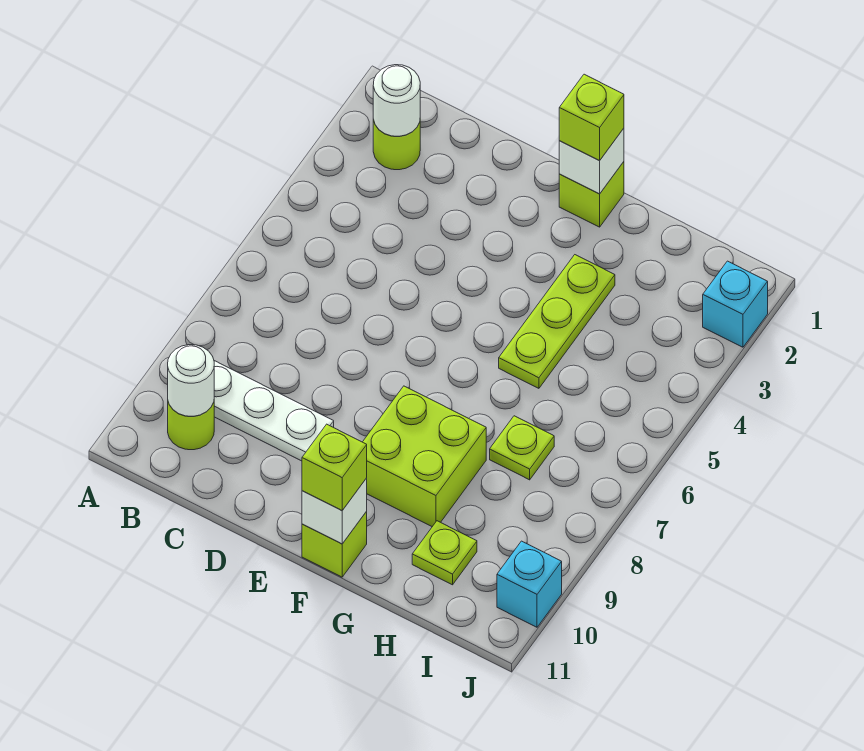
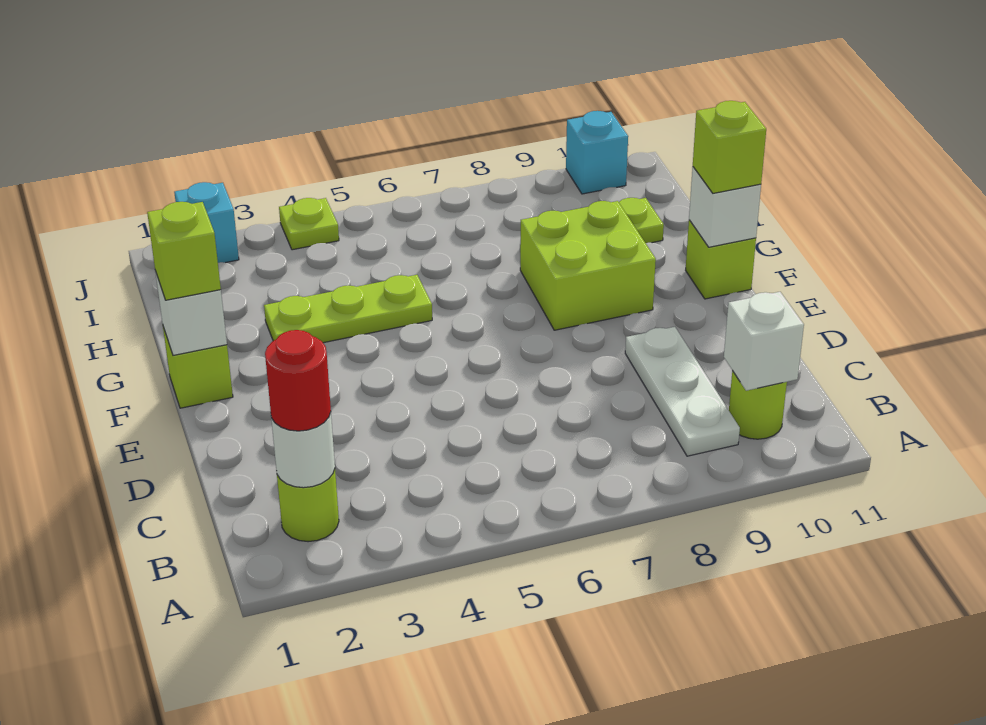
none -> red round brick B2 level 3
white round brick B10 level 2 -> white brick B10 level 2
lime plate H7 level 1 -> lime plate J4 level 1

